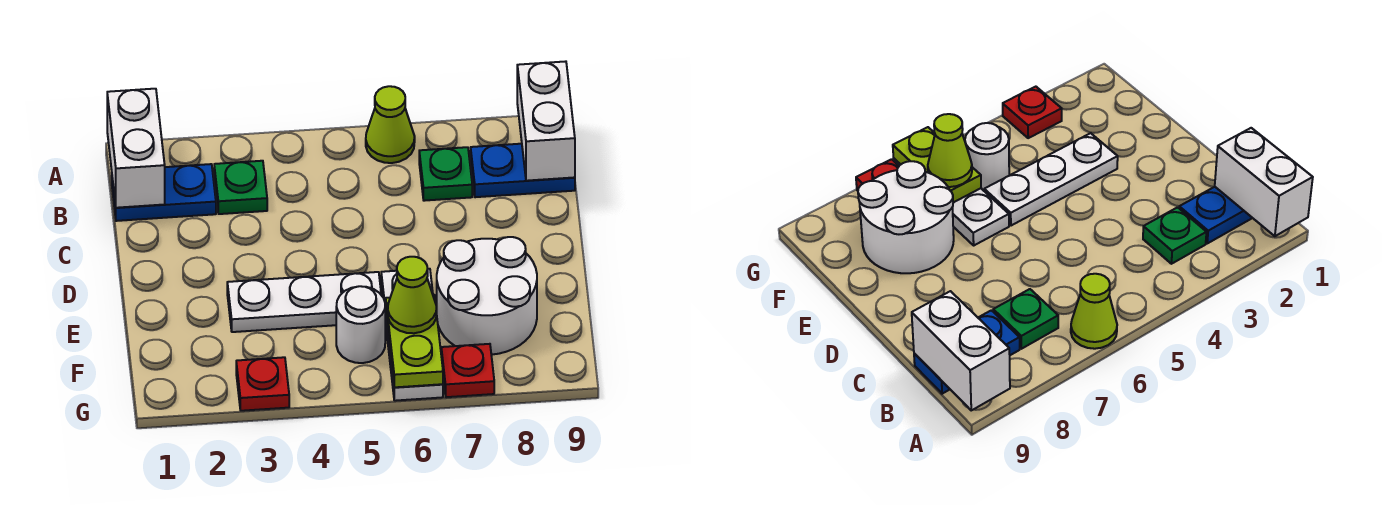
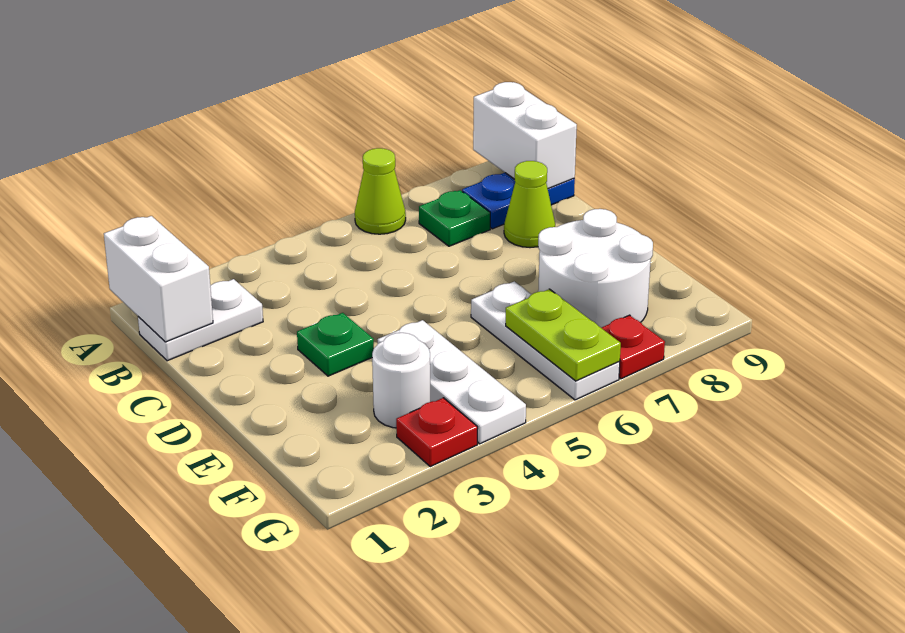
blue plate B1:B2 level 1 -> white plate B1:B2 level 1
green plate B3 level 1 -> green plate D3 level 1
white plate E3:E5 level 1 -> white plate E4:G4 level 1
white round brick F5 level 1 -> white round brick F3 level 1
lime cone F6 level 3 -> lime cone C8 level 1

